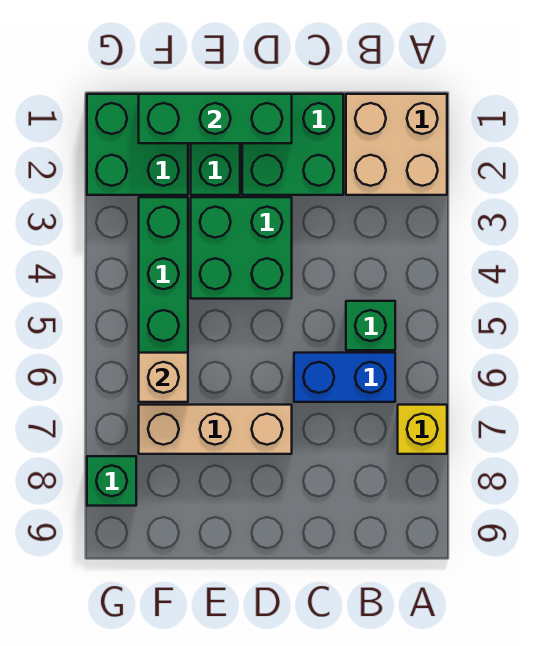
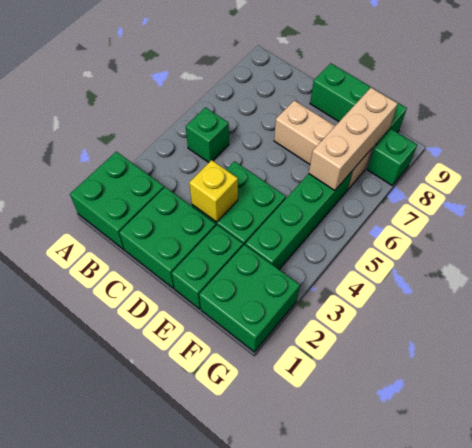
tan brick A1:B2 level 1 -> green brick A1:B2 level 1
yellow brick A7 level 1 -> yellow brick D3 level 2
blue brick B6:C6 level 1 -> none
green brick D1:F1 level 2 -> green brick D9:F9 level 1
tan brick F6 level 2 -> tan brick F6:F8 level 2

